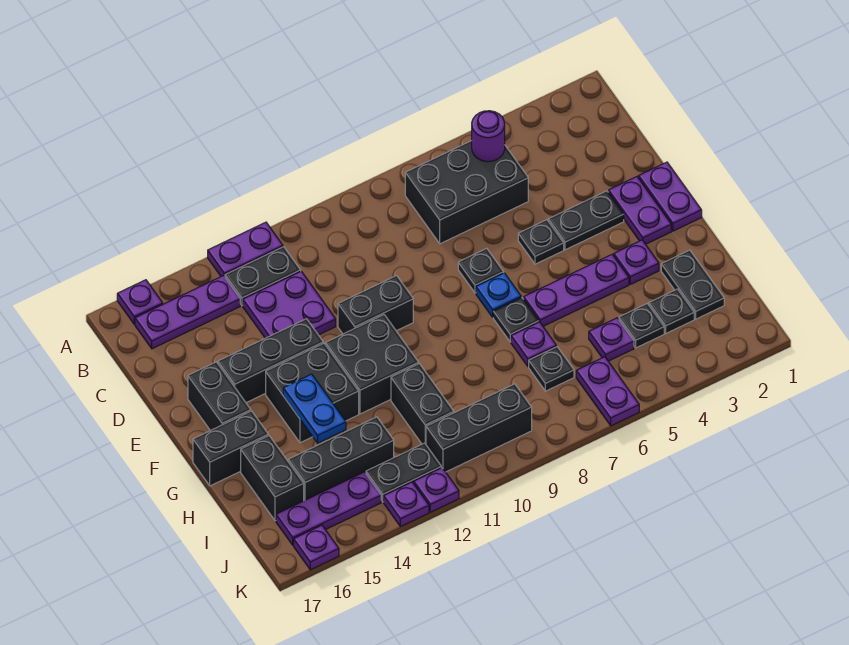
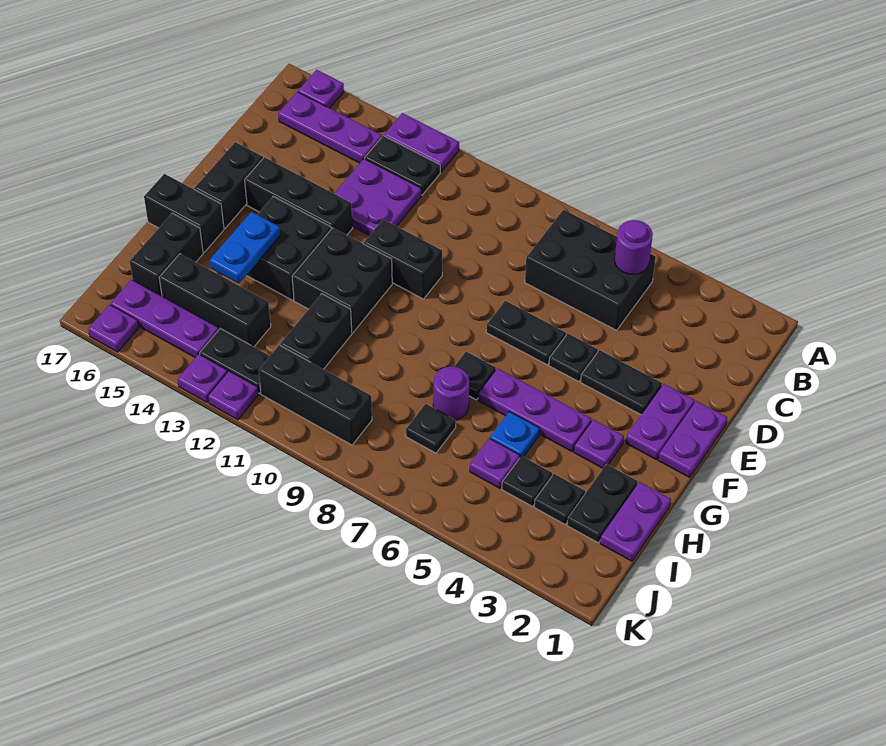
black plate E7 level 1 -> black plate E6:E7 level 1
blue plate F7 level 1 -> blue plate H5 level 1
purple plate H7 level 1 -> purple round brick H7 level 1
purple plate J6:K6 level 1 -> purple plate H1:I1 level 1

